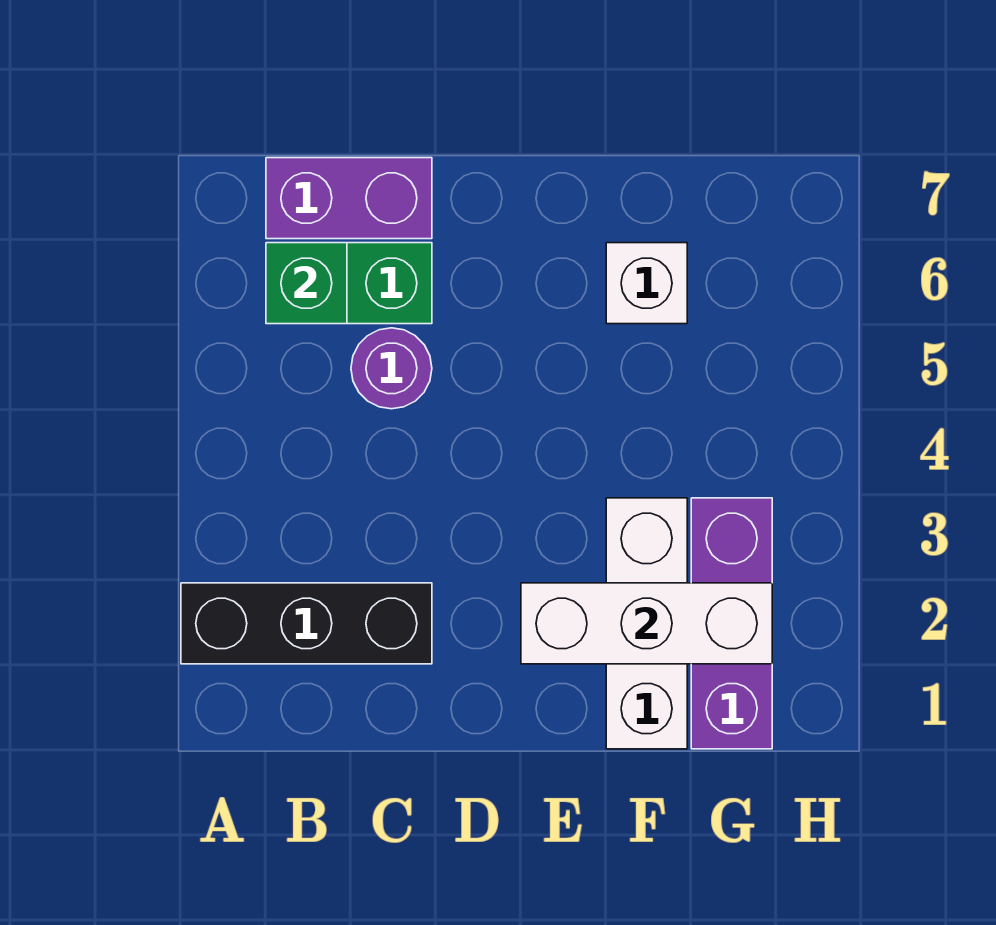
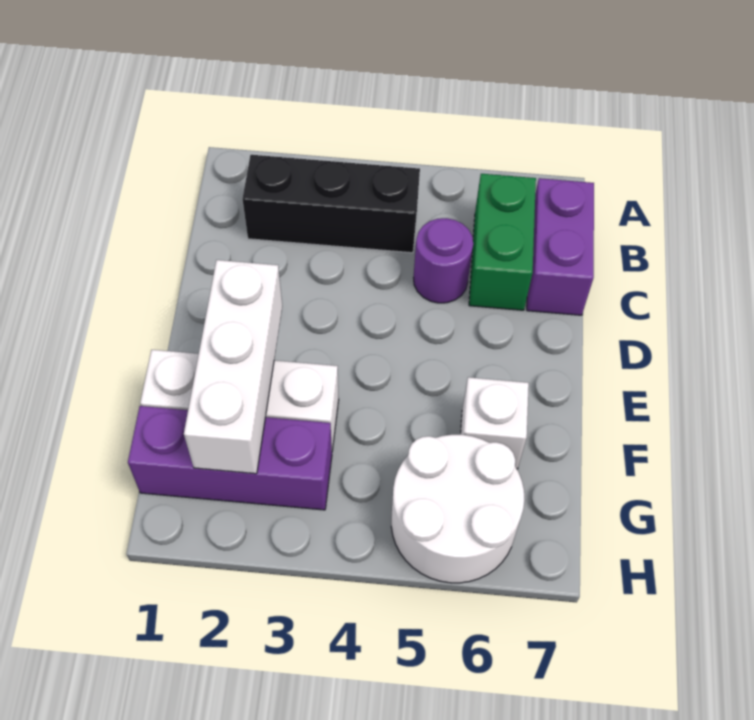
black brick A2:C2 level 1 -> black brick B2:B4 level 1
green brick B6 level 2 -> none
none -> white round brick G5:H6 level 1

